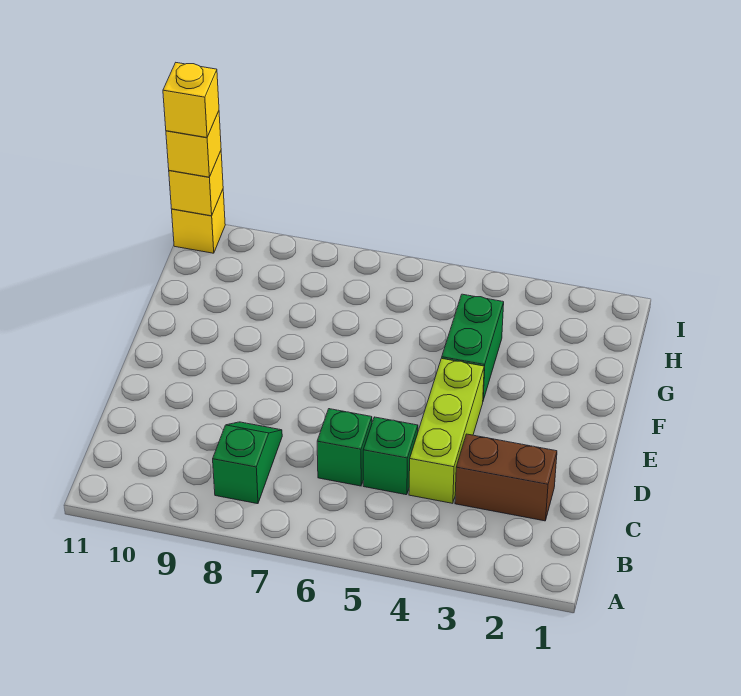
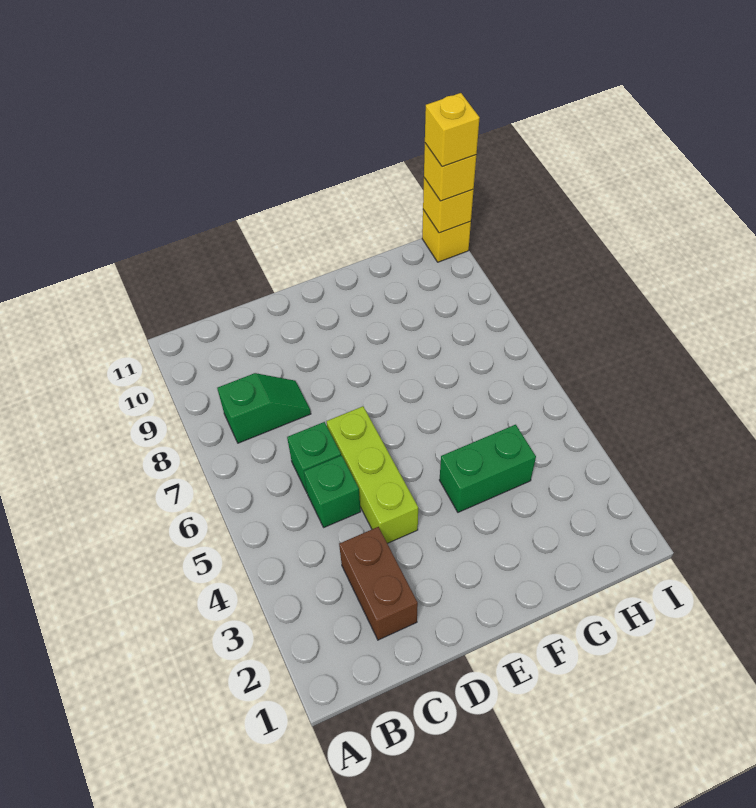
lime brick C4:E4 level 1 -> lime brick D4:D6 level 1

